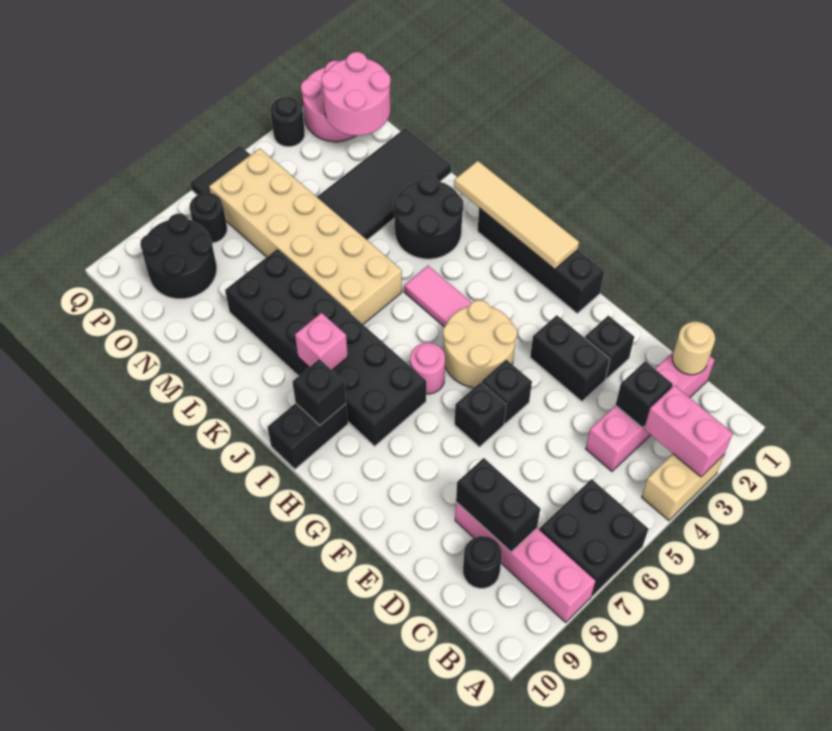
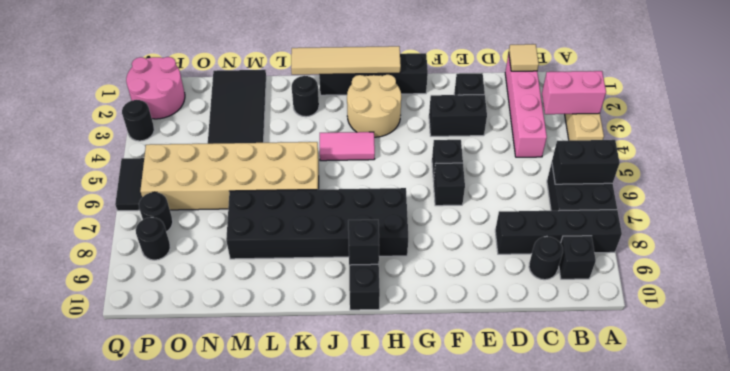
pink brick A8:D8 level 1 -> black brick A8:D8 level 1
tan round brick C1 level 2 -> tan tile C1 level 2
black brick C3 level 2 -> black brick B9 level 1
black brick C8:D8 level 2 -> black brick A6:B6 level 2
tan round brick G4:H5 level 1 -> tan round brick H2:I3 level 1
pink round brick H6 level 1 -> none
pink brick J8 level 2 -> none
black round brick K2:L3 level 1 -> black round brick K2 level 1
pink round brick O1:P2 level 2 -> none
black round brick O8:P9 level 1 -> black round brick P8 level 1

